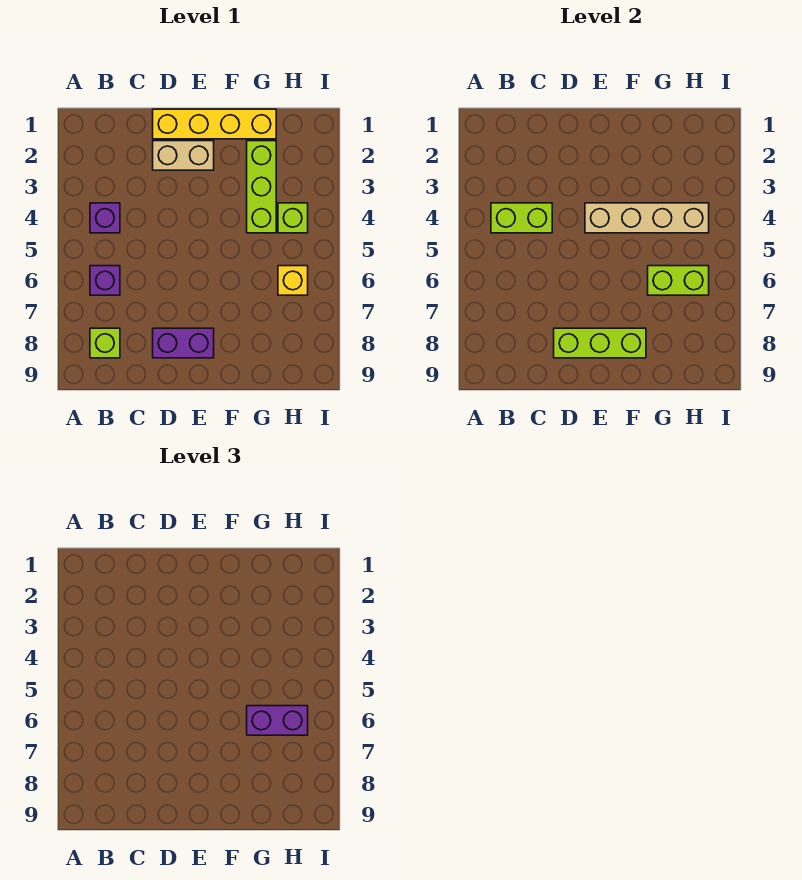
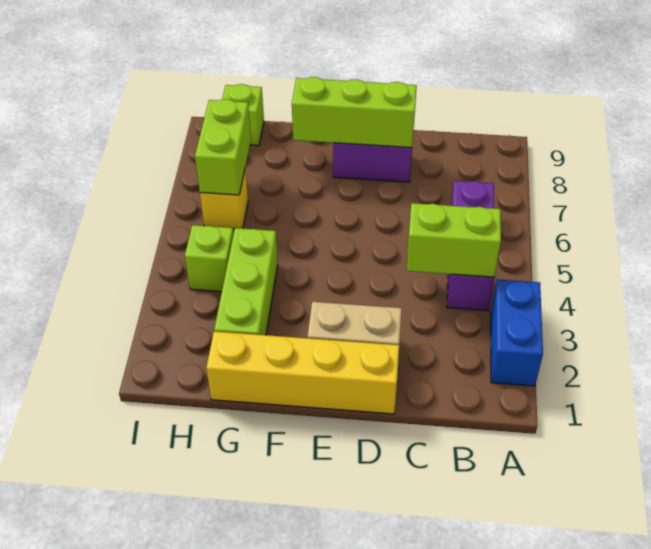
none -> blue brick A2:A3 level 1
lime brick B8 level 1 -> lime brick H9 level 1
tan brick E4:H4 level 2 -> none
lime brick G6:H6 level 2 -> lime brick H6:H7 level 2
purple brick G6:H6 level 3 -> none

